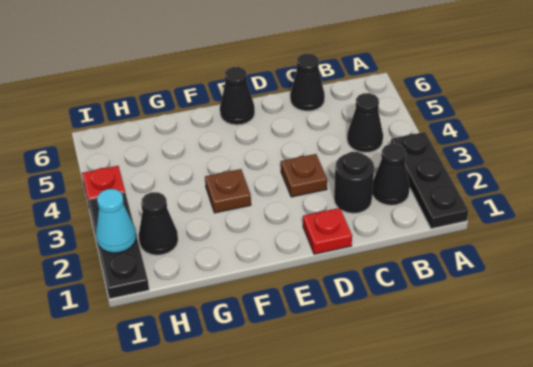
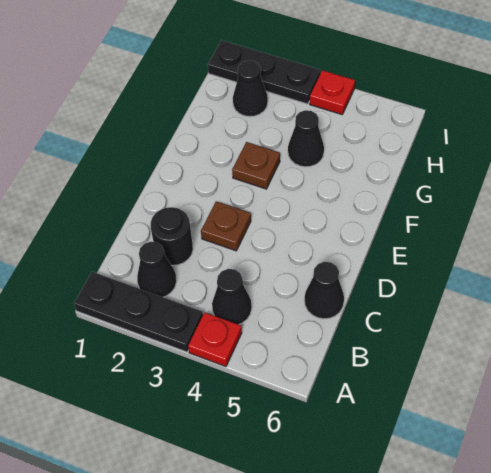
red plate D1 level 1 -> red plate A4 level 1
black cone E6 level 1 -> black cone G4 level 1
cyan cone I2 level 2 -> none

